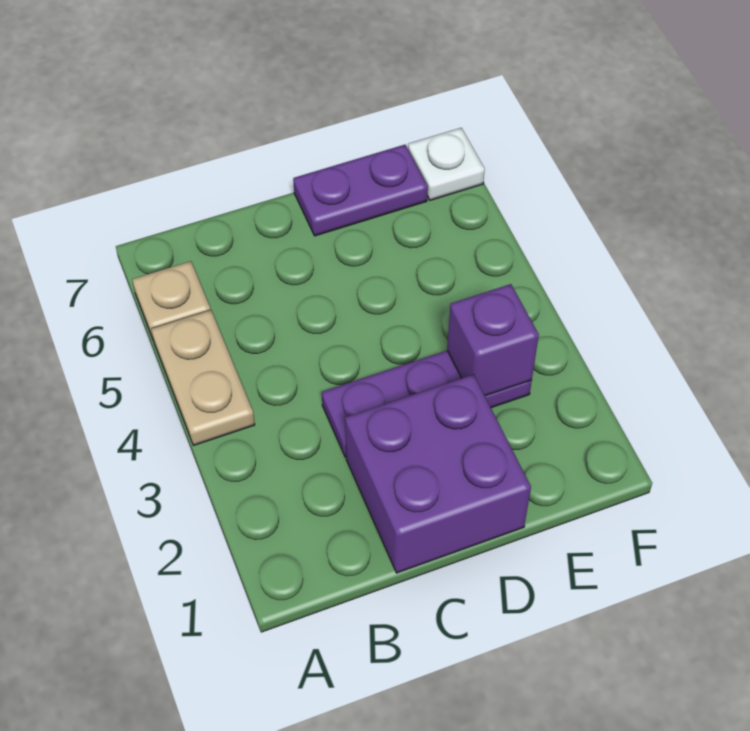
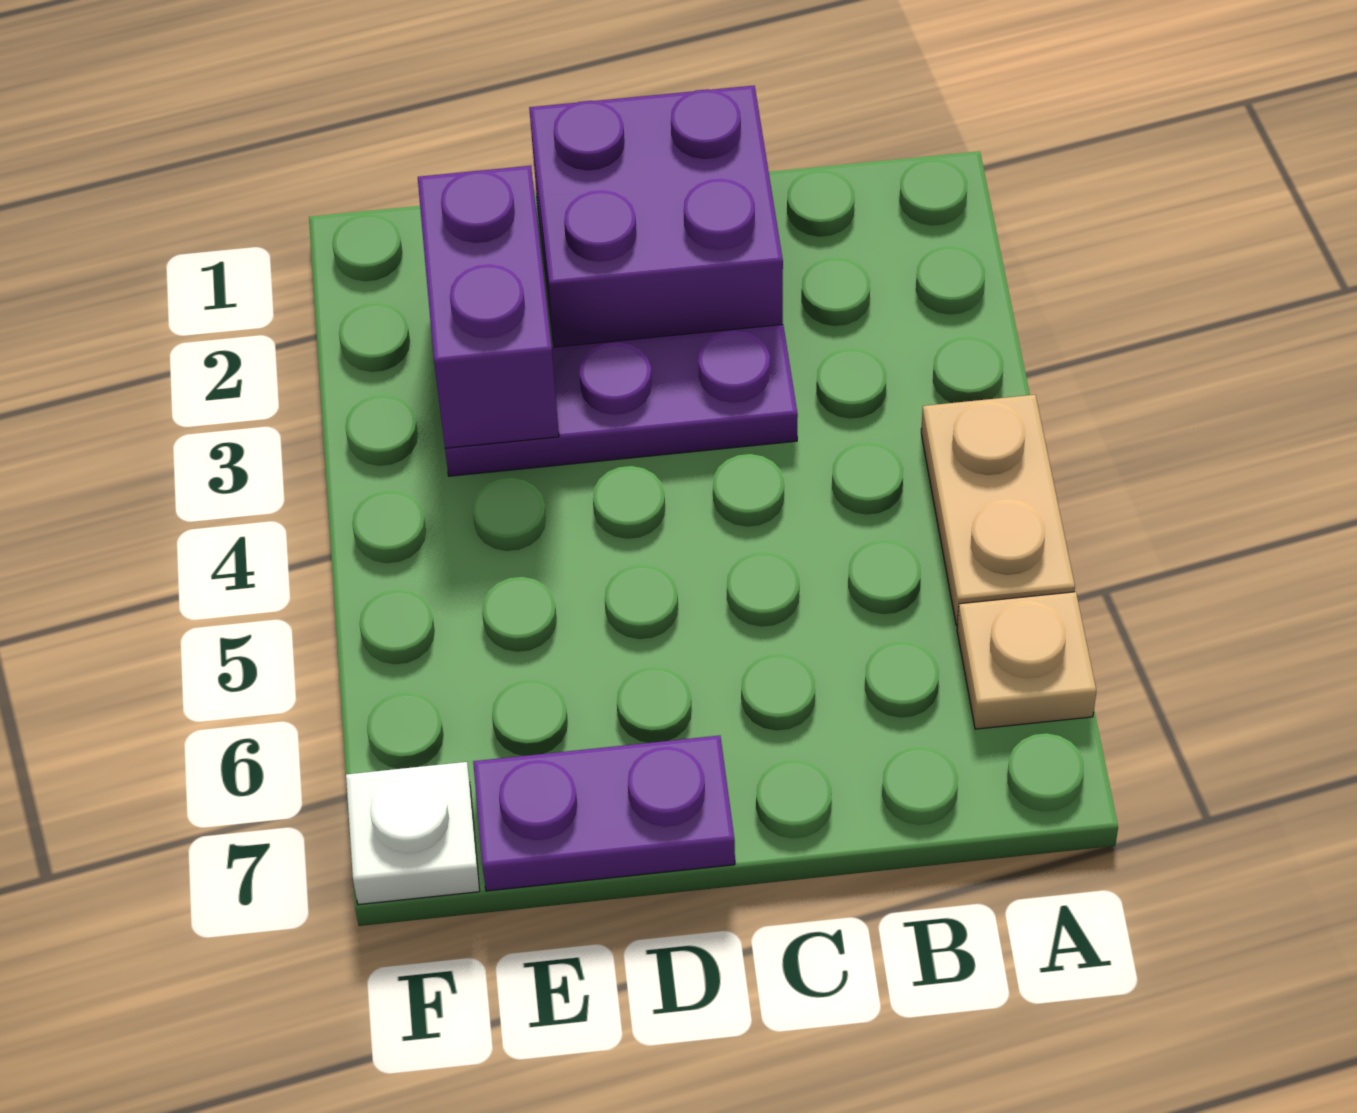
purple brick E3 level 2 -> purple brick E2:E3 level 2

